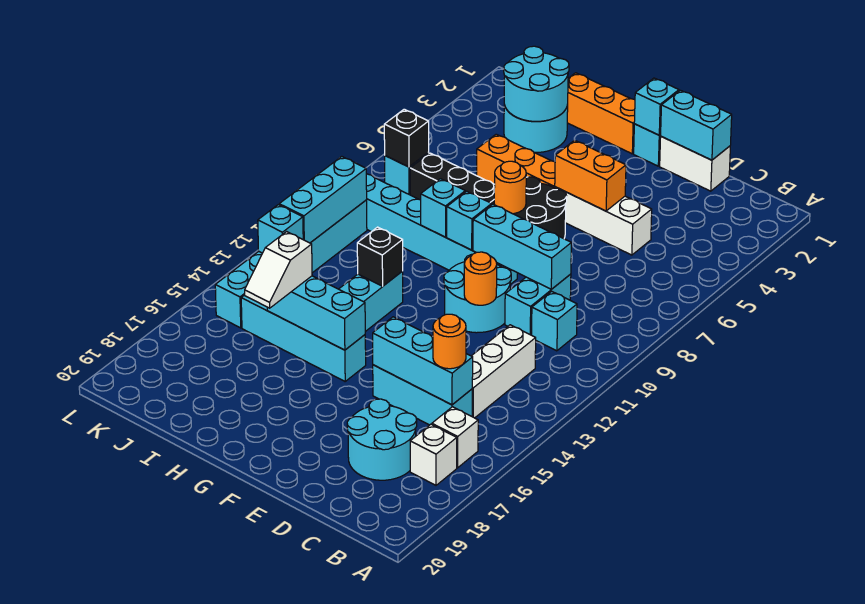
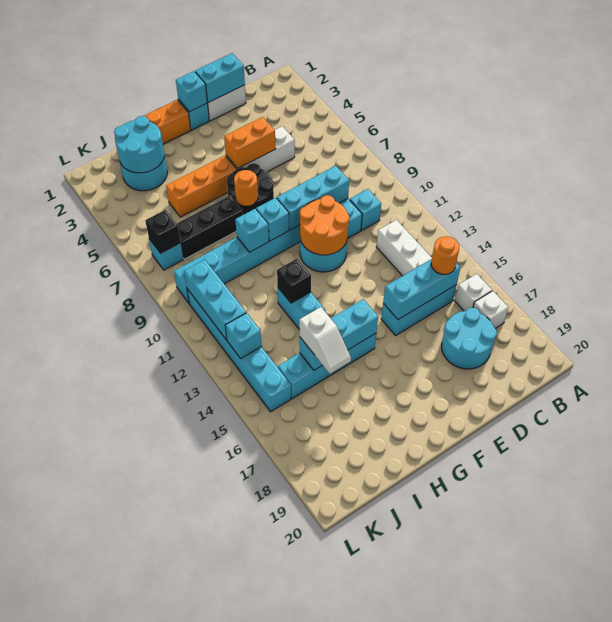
orange round brick E11 level 2 -> orange round brick E10:F11 level 2

